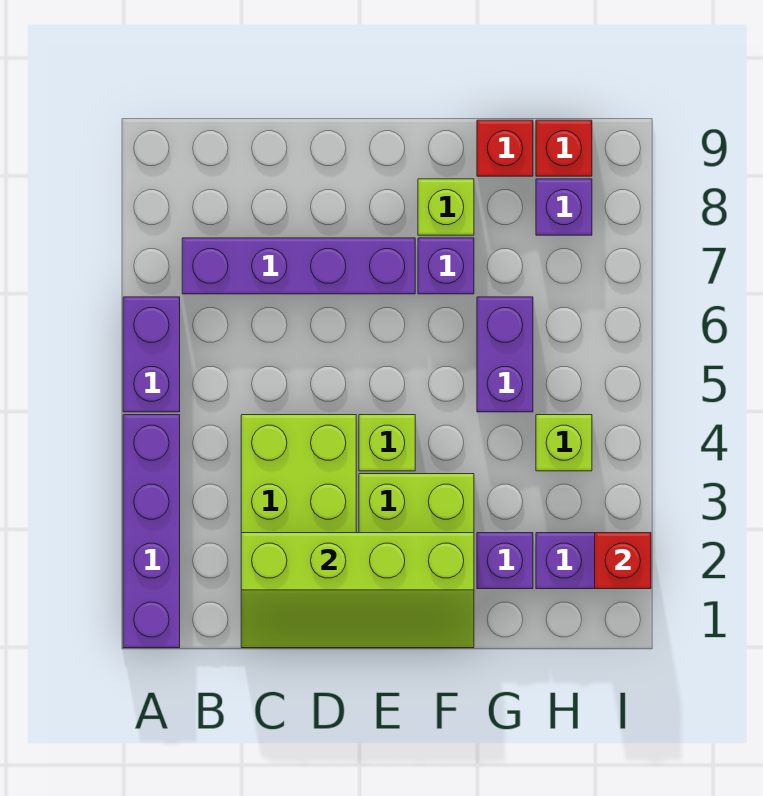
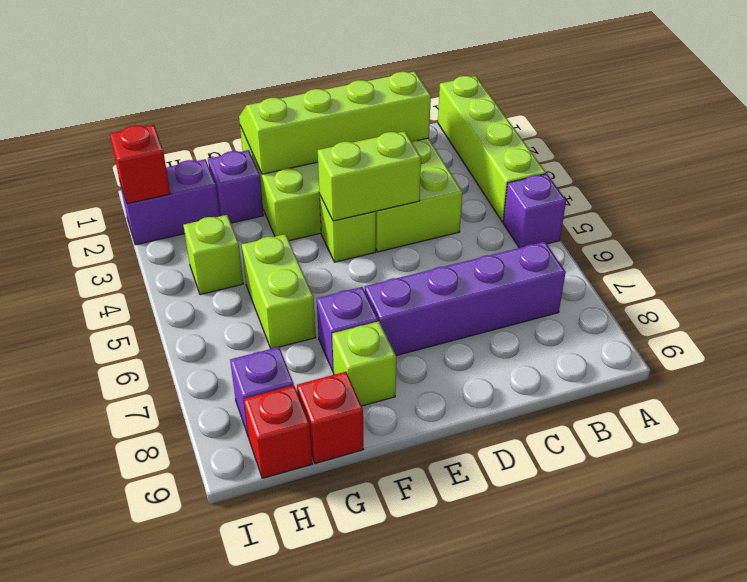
purple brick A1:A4 level 1 -> lime brick A1:A4 level 1
purple brick A5:A6 level 1 -> purple brick A5 level 1
none -> lime brick D4:E4 level 2
purple brick G5:G6 level 1 -> lime brick G5:G6 level 1

